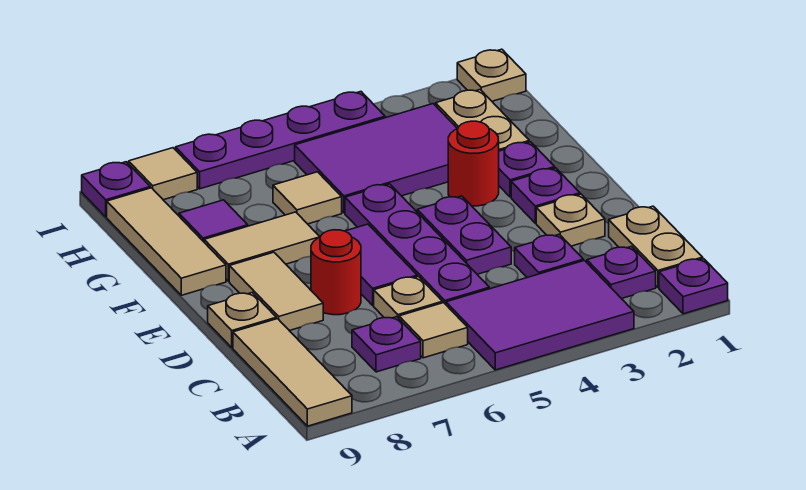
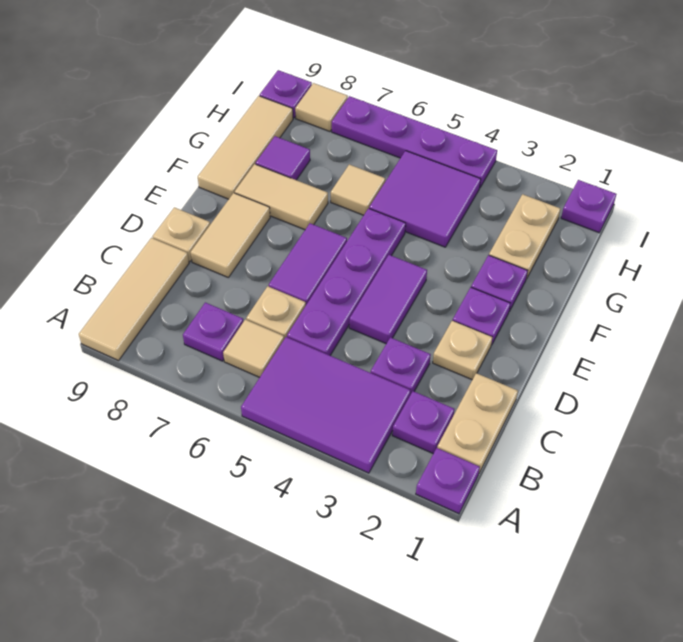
purple plate D4:E4 level 1 -> purple tile D4:E4 level 1
red round brick D7 level 1 -> none
red round brick F3 level 1 -> none
purple tile G3:H5 level 1 -> purple tile G4:H5 level 1
tan plate I1 level 1 -> purple plate I1 level 1

